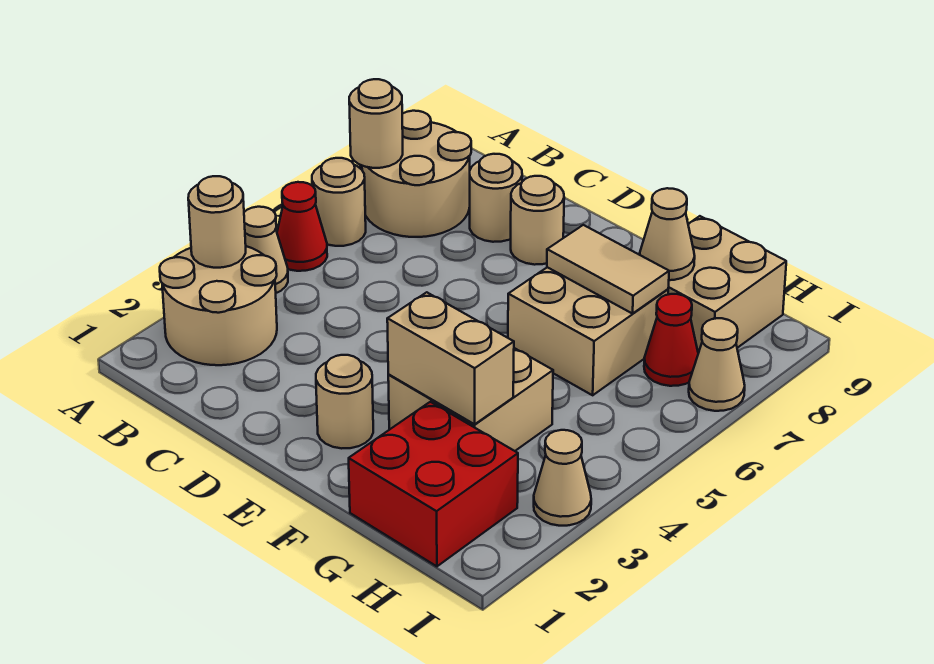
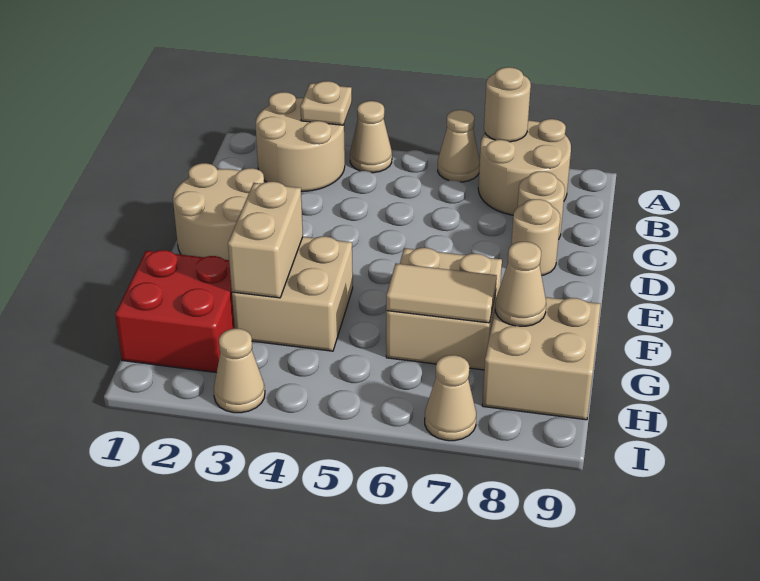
tan round brick A3 level 2 -> tan plate A3 level 2
red cone A5 level 1 -> none
tan round brick A6 level 1 -> tan cone A6 level 1
tan round brick E2 level 1 -> tan round brick D1:E2 level 1
tan tile F7:G7 level 2 -> tan tile G6:G7 level 2
red cone H7 level 1 -> none

